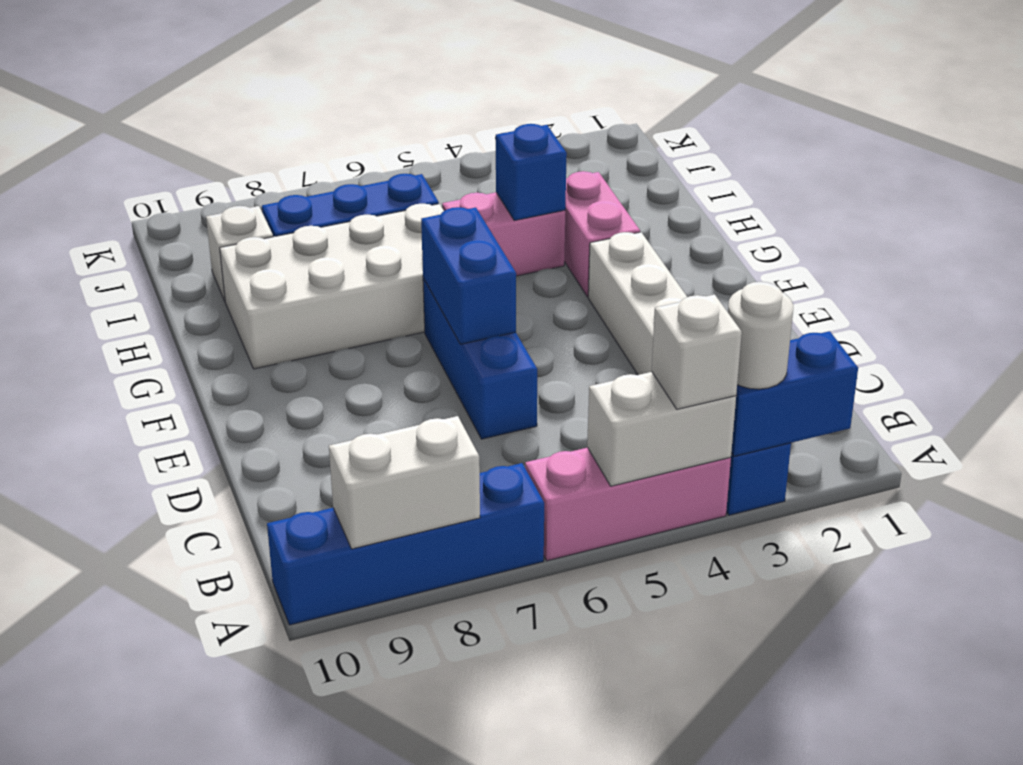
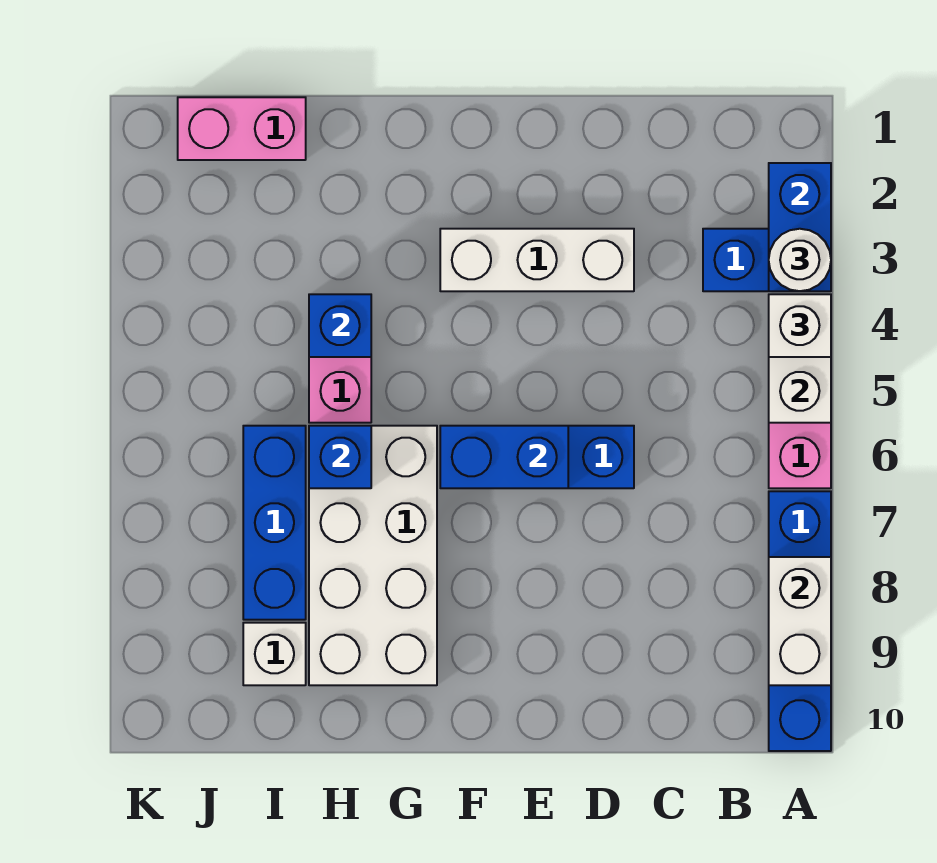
pink brick G3:H3 level 1 -> pink brick I1:J1 level 1
none -> blue brick H6 level 2

